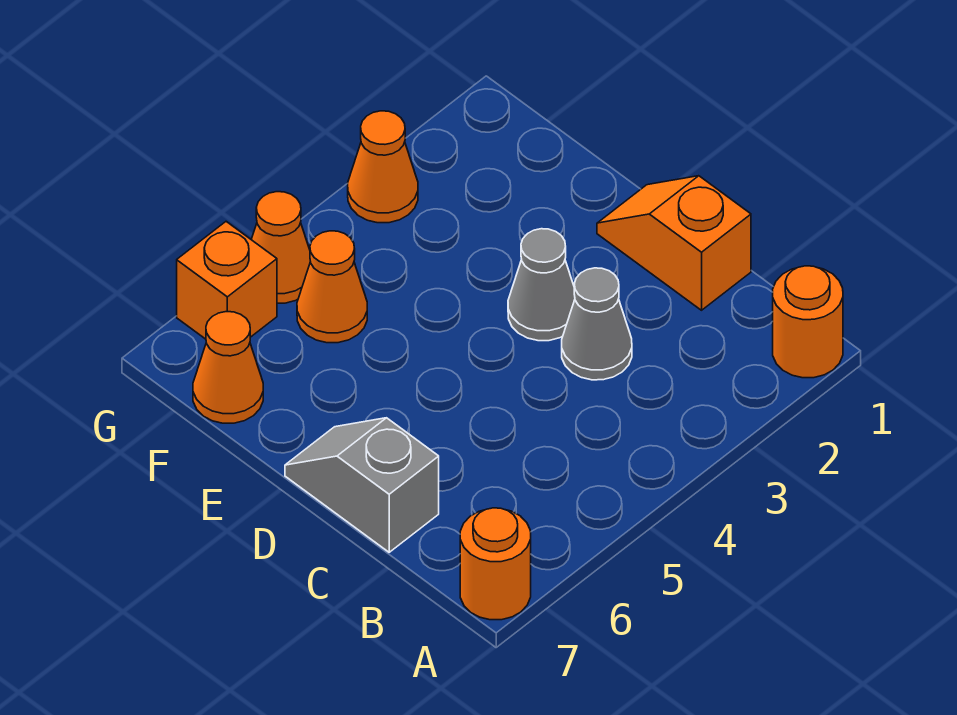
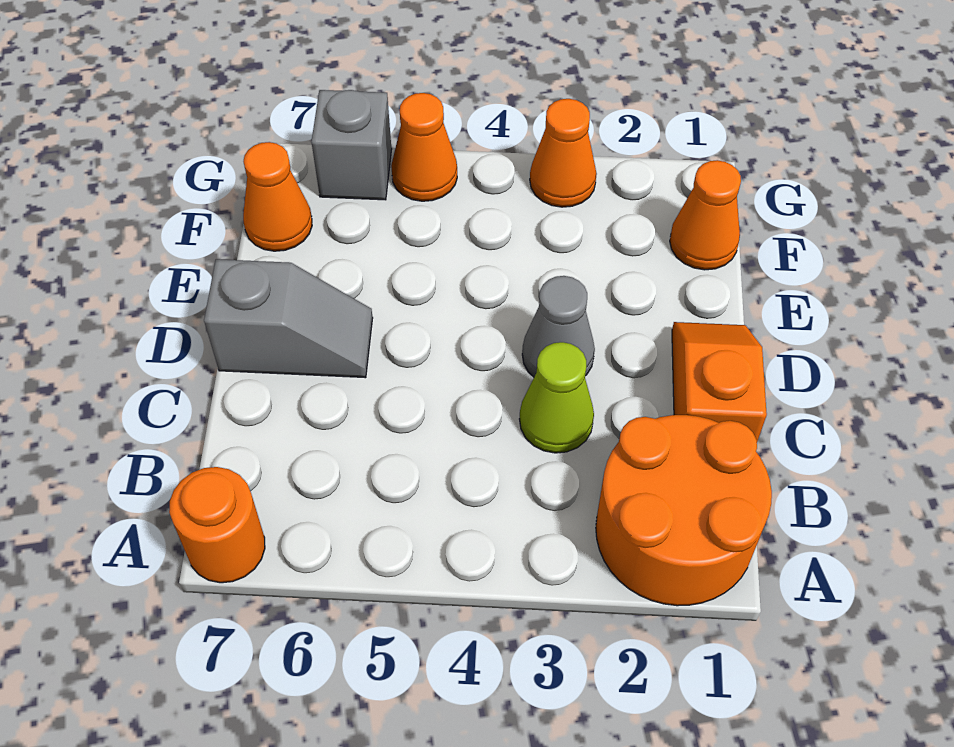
orange round brick A1 level 1 -> orange round brick A1:B2 level 1
grey cone C3 level 1 -> lime cone C3 level 1
grey slope C7:D7 level 1 top C -> grey slope D6:D7 level 1 top 7
orange cone F5 level 1 -> orange cone F1 level 1
orange brick G6 level 1 -> grey brick G6 level 1

